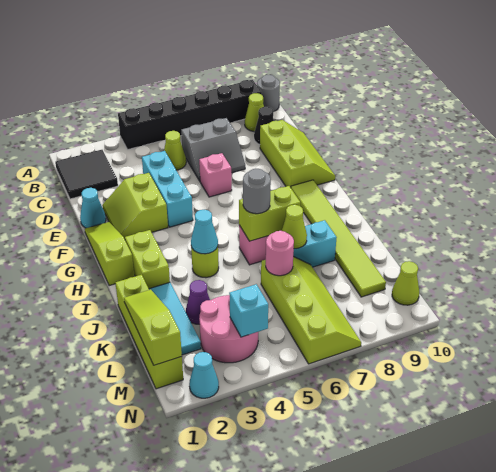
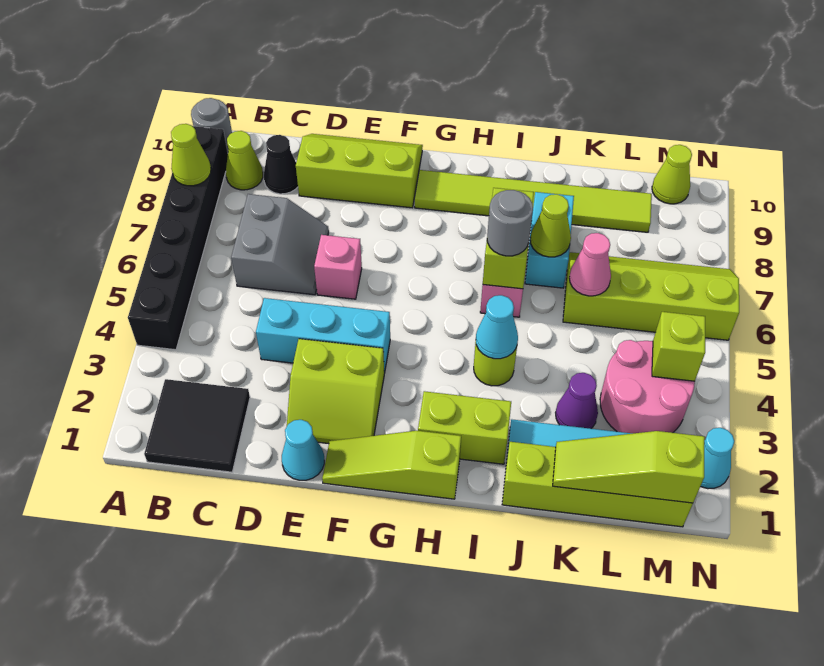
lime cone C5 level 1 -> lime cone A8 level 2
pink round brick K6 level 2 -> pink cone K6 level 2
cyan brick M4 level 2 -> lime brick M4 level 2

